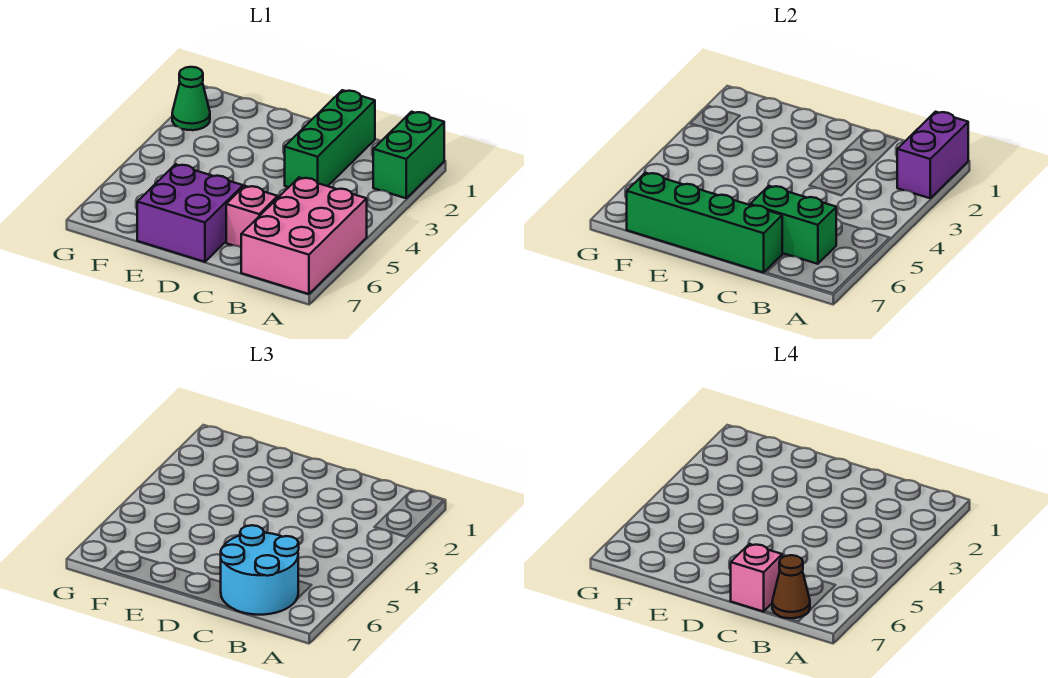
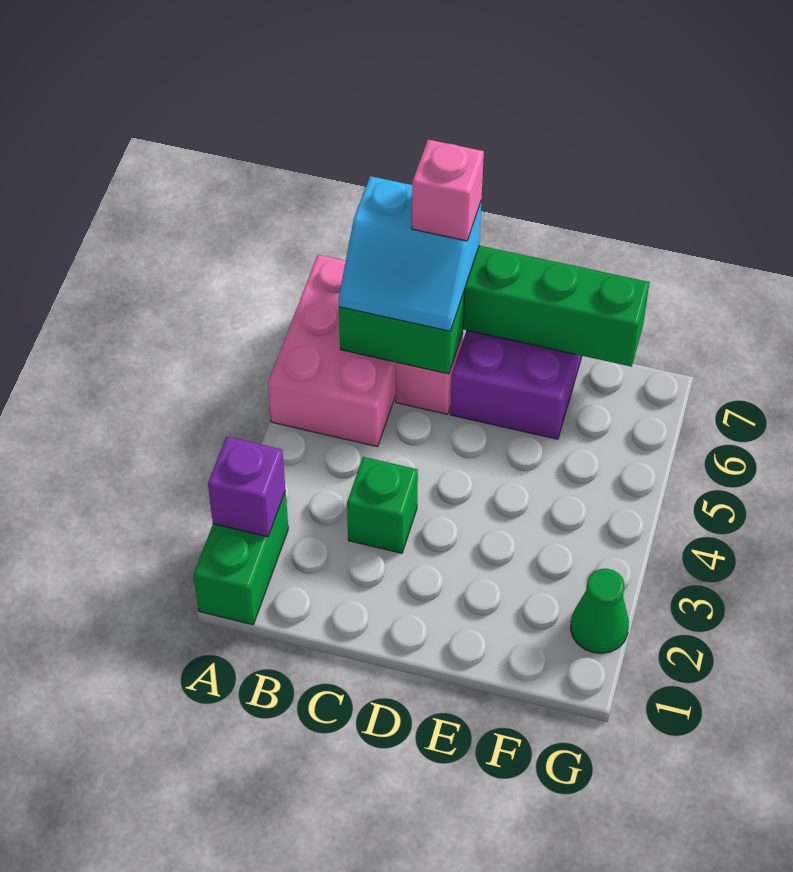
purple brick A1:A2 level 2 -> purple brick A2 level 2
cyan round brick B6:C7 level 3 -> cyan slope B6:C7 level 3 top 7
brown cone B7 level 4 -> none
green brick C1:C3 level 1 -> green brick C3 level 1

